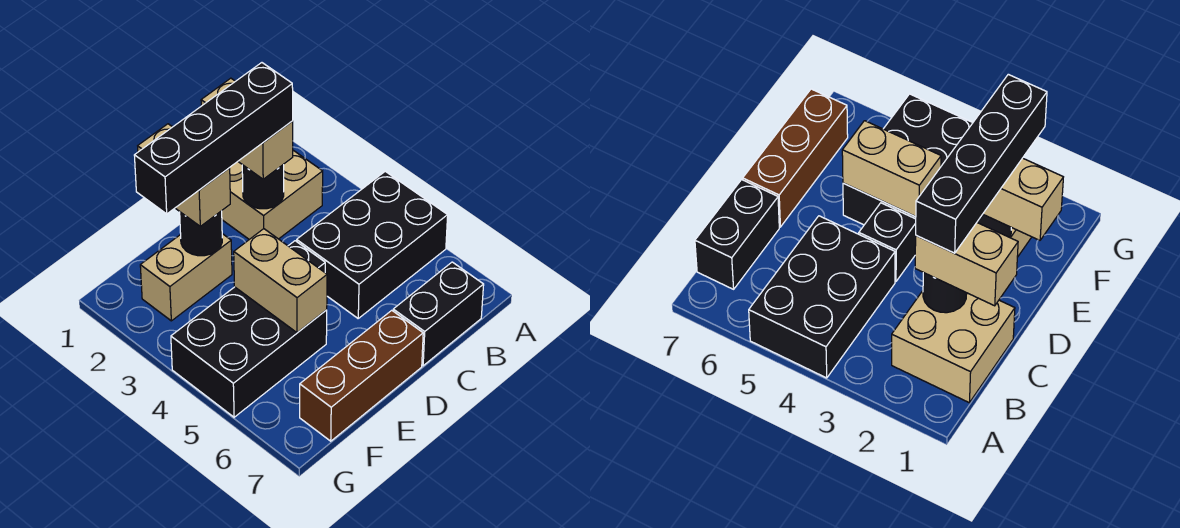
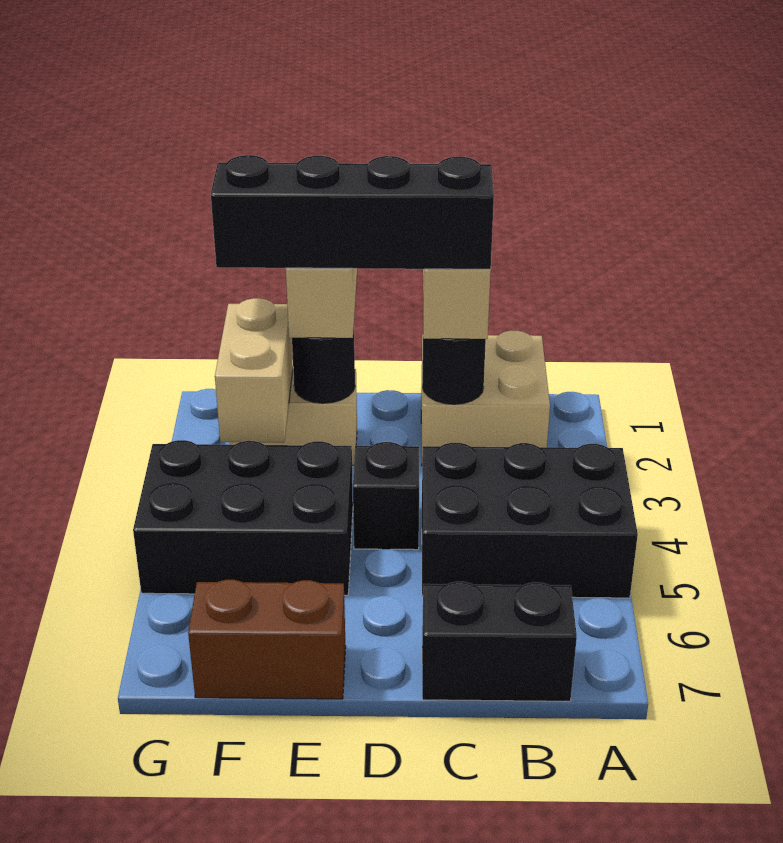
brown brick D7:F7 level 1 -> brown brick E7:F7 level 1
tan brick E4:E5 level 2 -> tan brick F2:F3 level 2

